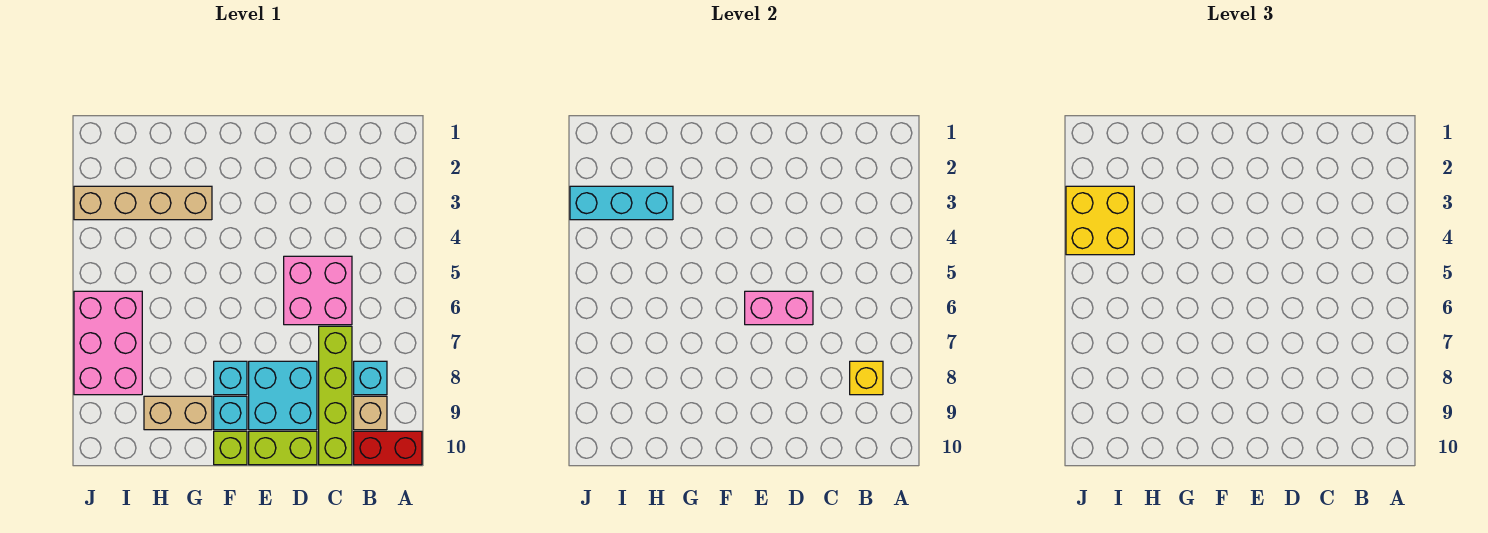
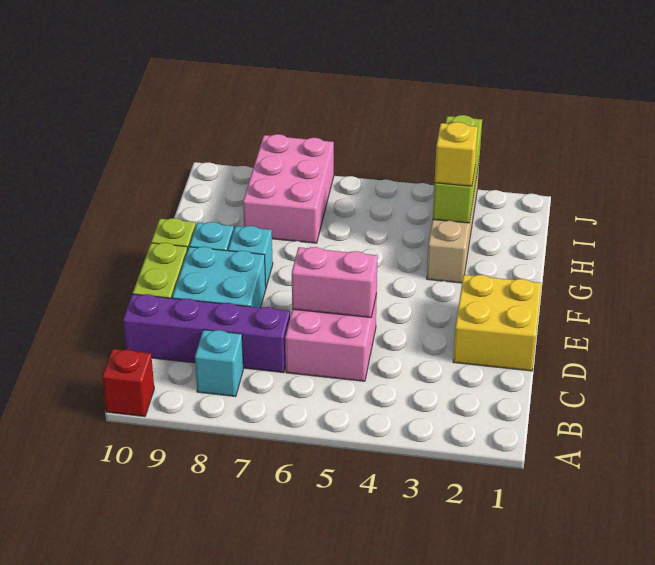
red brick A10:B10 level 1 -> red brick A10 level 1
yellow brick B8 level 2 -> yellow brick H3 level 3
tan brick B9 level 1 -> none
lime brick C7:C10 level 1 -> purple brick C7:C10 level 1
pink brick D6:E6 level 2 -> pink brick D5:D6 level 2
tan brick G9:H9 level 1 -> none
cyan brick H3:J3 level 2 -> lime brick H3:J3 level 2
yellow brick I3:J4 level 3 -> yellow brick D1:E2 level 1
pink brick I6:J8 level 1 -> pink brick H7:J8 level 1

